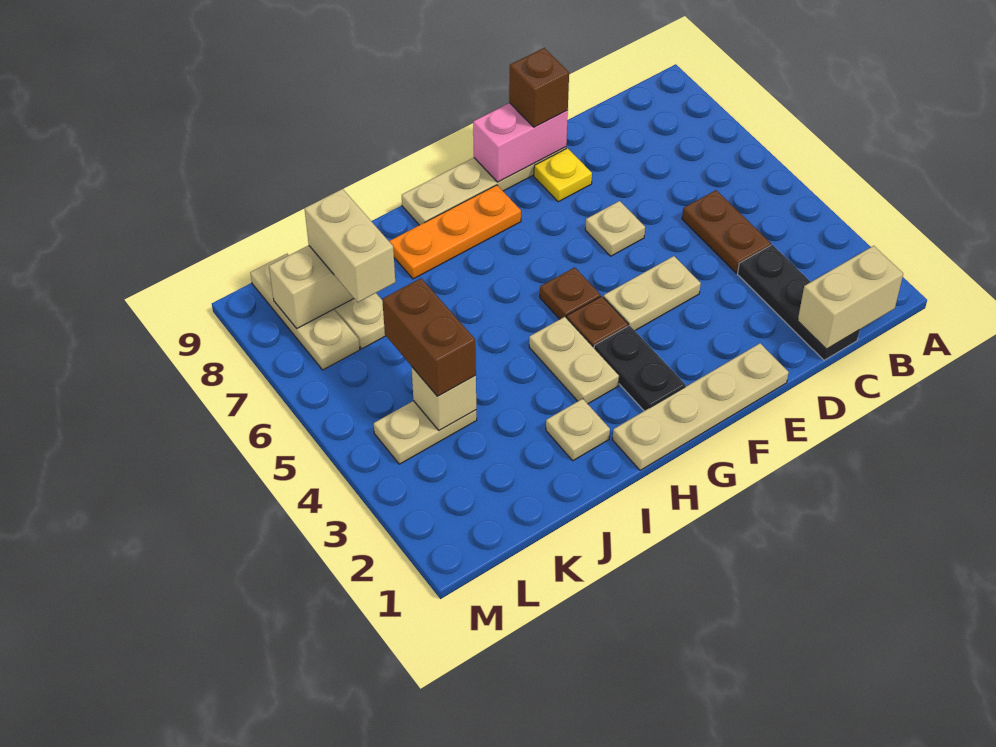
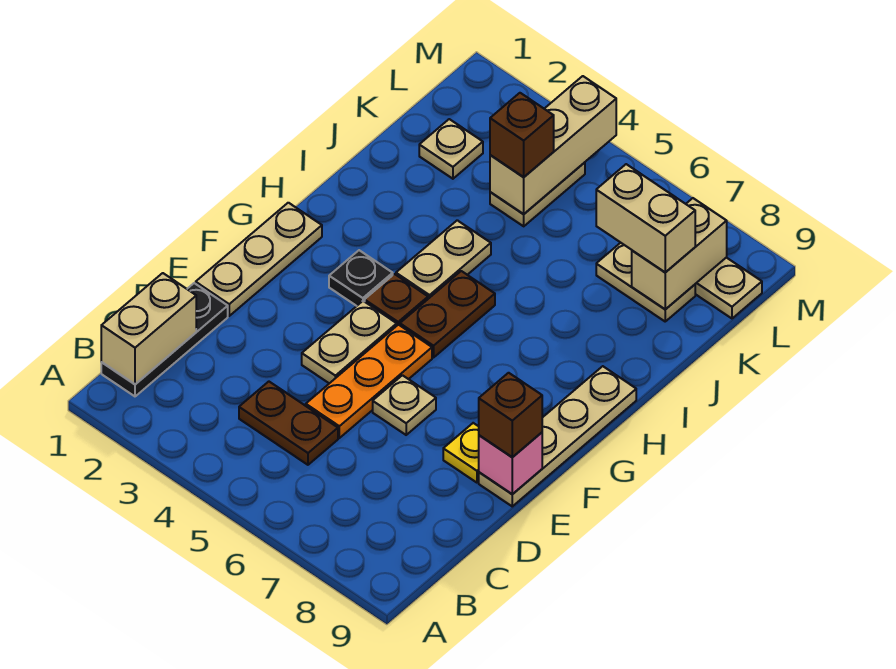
black plate C1:C3 level 1 -> black plate B1:D1 level 1
tan plate E1:H1 level 1 -> tan plate E1:G1 level 1
pink brick E9:F9 level 2 -> pink brick E9 level 2
black plate G2:G3 level 1 -> black plate G3 level 1
brown plate G5 level 1 -> brown plate G5:H5 level 1
orange plate G8:I8 level 1 -> orange plate D5:F5 level 1
tan plate H3:H4 level 1 -> tan plate H4:I4 level 1
tan plate I2 level 1 -> tan plate K2 level 1
tan brick K4 level 2 -> tan brick K4:M4 level 2
brown brick K4:K5 level 3 -> brown brick K4 level 3

